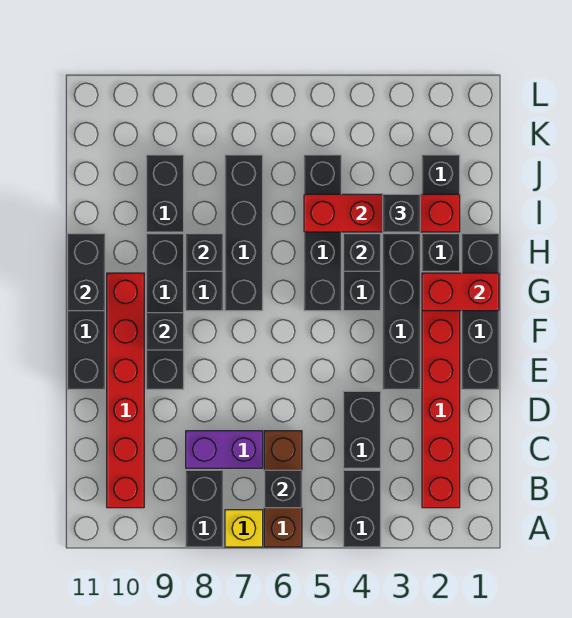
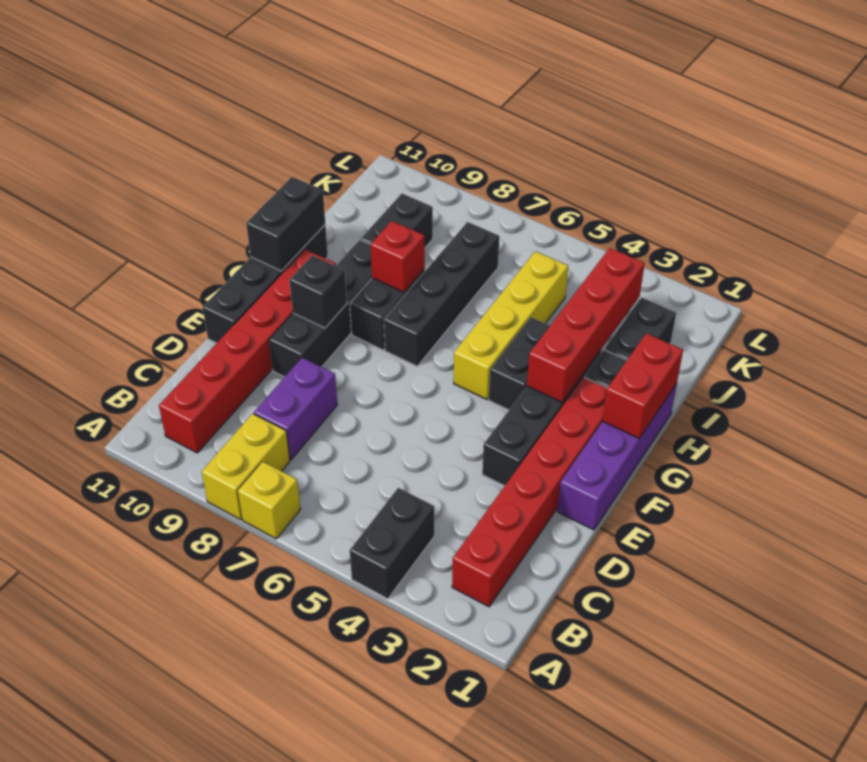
brown brick A6:C6 level 1 -> none
black brick A8:B8 level 1 -> yellow brick A8:B8 level 1
black brick B6 level 2 -> none
black brick C4:D4 level 1 -> none
purple brick C7:C8 level 1 -> purple brick C8:D8 level 1
black brick E1:H1 level 1 -> purple brick E1:H1 level 1
red brick G1:G2 level 2 -> red brick G1:H1 level 2
black brick G5:J5 level 1 -> yellow brick G5:J5 level 1
black brick H4 level 2 -> none
black brick H8 level 2 -> red brick H8 level 2
red brick I2:I5 level 2 -> red brick G3:J3 level 2
black brick I3 level 3 -> none

